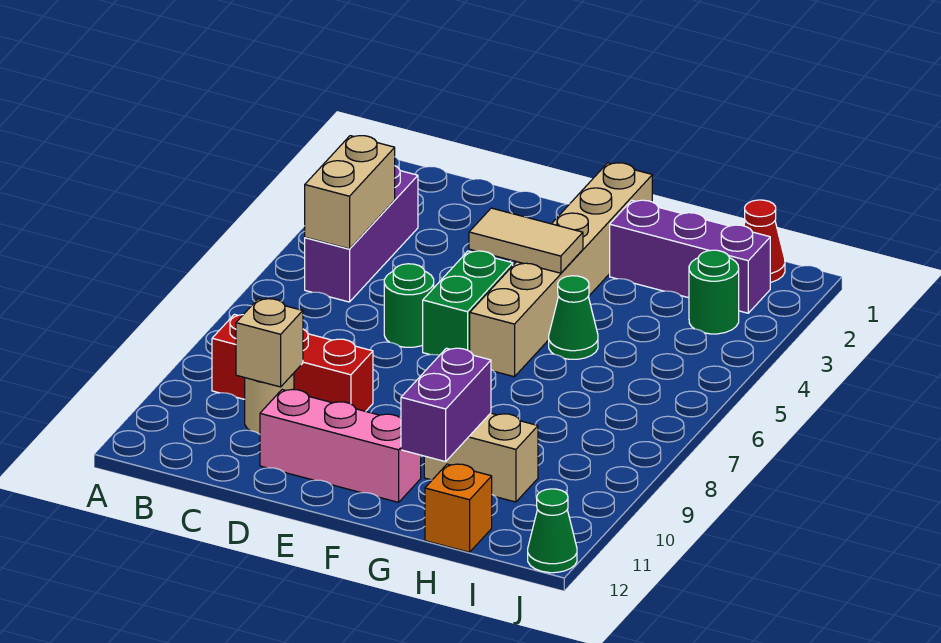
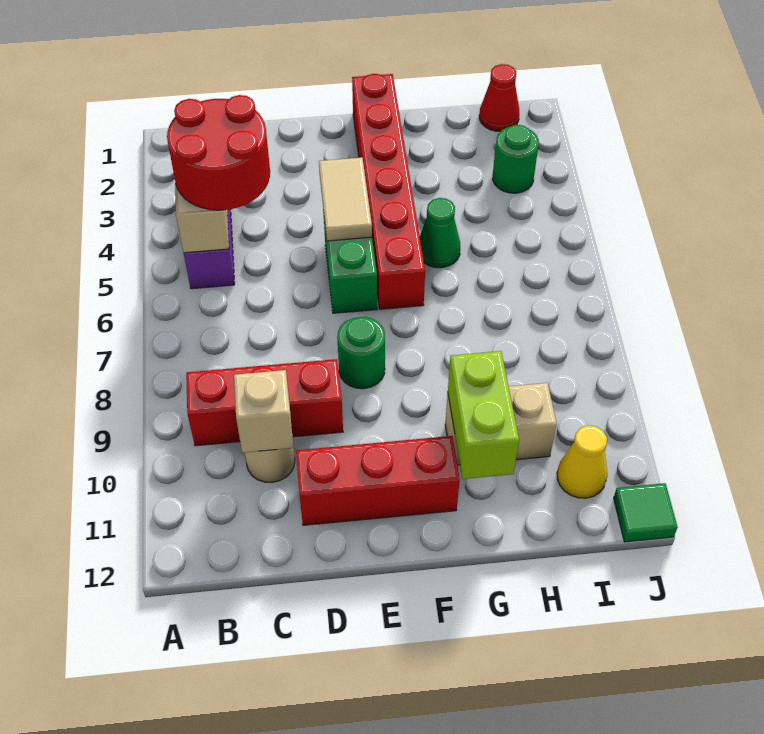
none -> red round brick B4:C5 level 3
green round brick D6 level 1 -> green round brick E8 level 1
pink brick D11:F11 level 1 -> red brick D11:F11 level 1
tan tile E4:F4 level 2 -> tan tile E4:E5 level 2
tan brick F1:F6 level 1 -> red brick F1:F6 level 1
purple brick G2:I2 level 1 -> none
purple brick G10:G11 level 2 -> lime brick G10:G11 level 2
orange brick H12 level 1 -> none
none -> yellow cone I11 level 1
green cone J12 level 1 -> green tile J12 level 1

